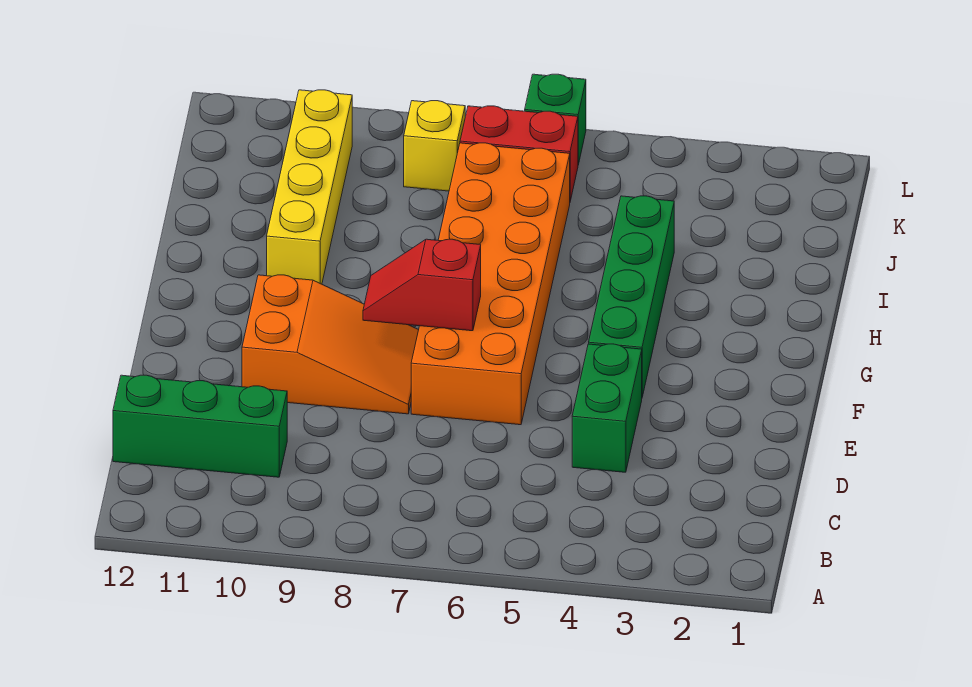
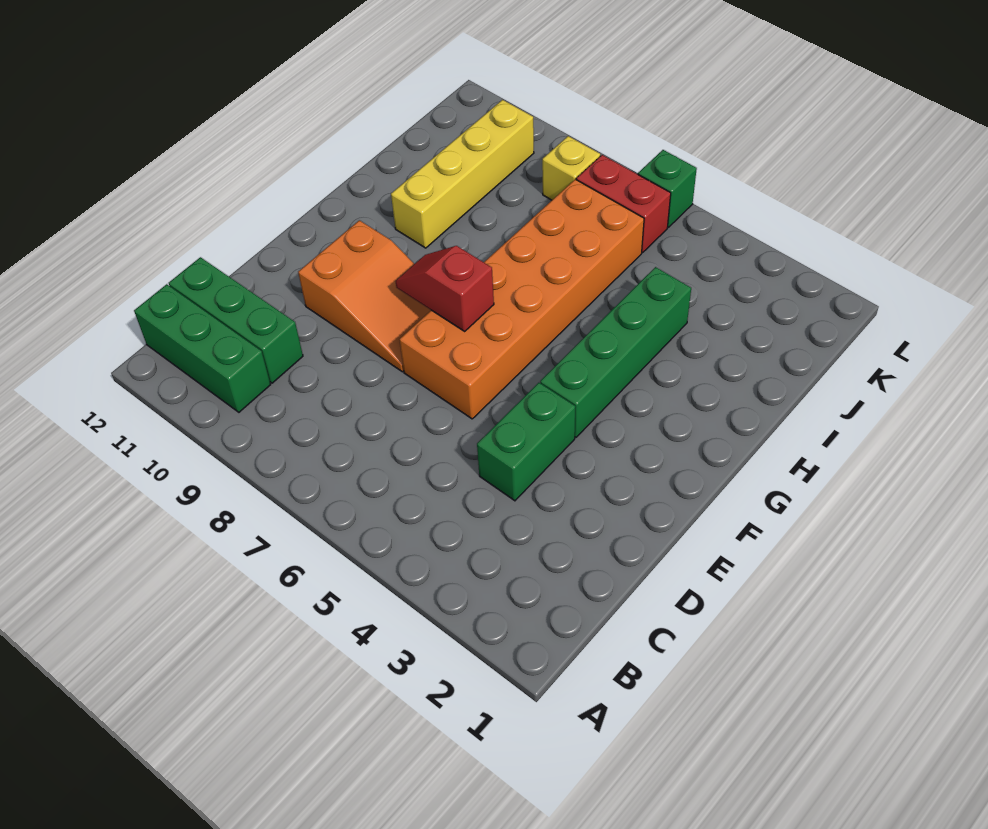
none -> green brick B10:B12 level 1

